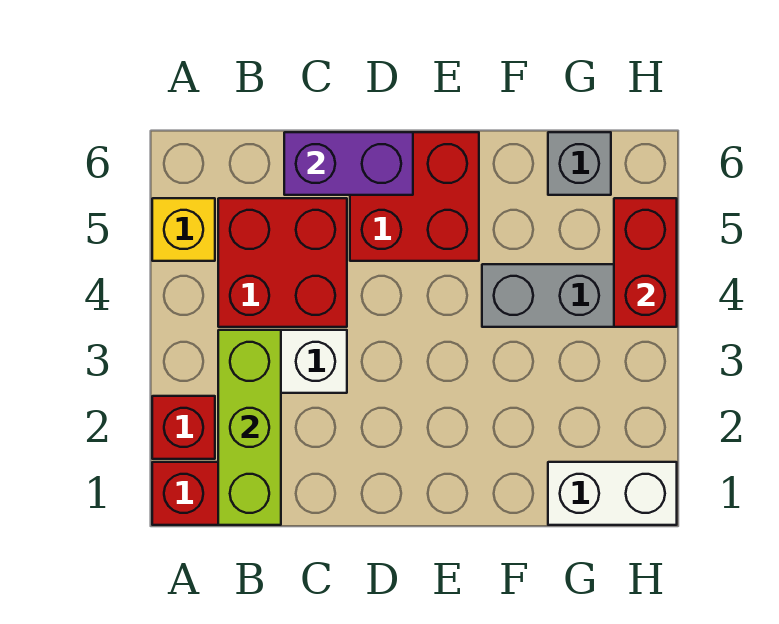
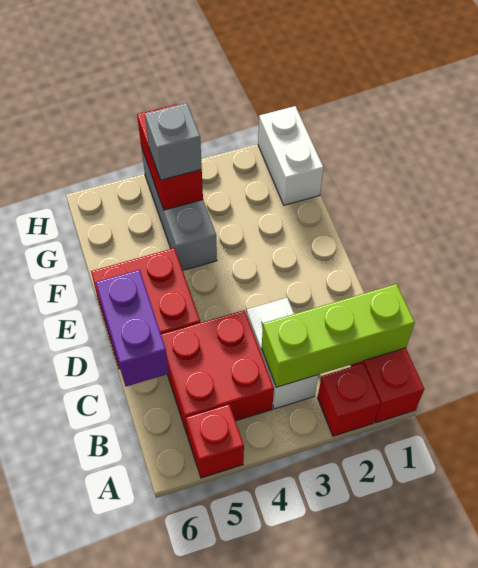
yellow brick A5 level 1 -> red brick A5 level 1
grey brick G6 level 1 -> grey brick G4 level 3
red brick H4:H5 level 2 -> red brick G4:H4 level 2

